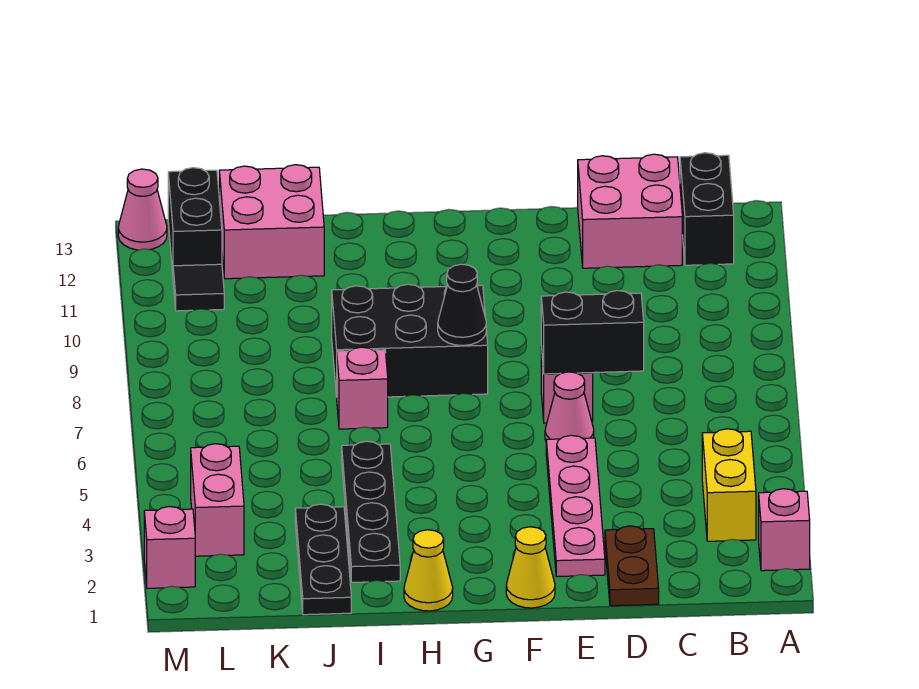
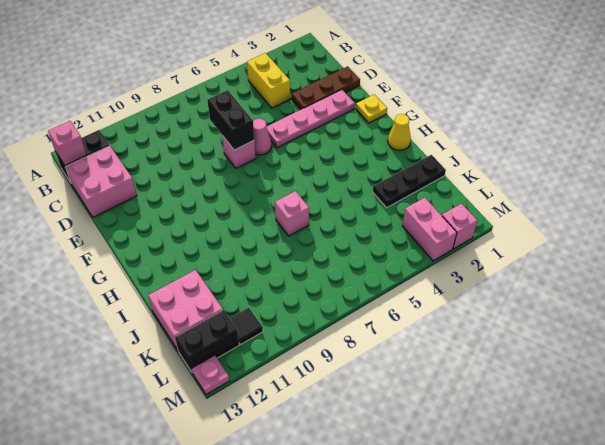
pink brick A2 level 1 -> pink brick B13 level 2
yellow brick B3:B4 level 1 -> yellow brick B4:C4 level 1
brown plate D1:D2 level 1 -> brown plate D1:D3 level 1
yellow cone F1 level 1 -> yellow plate F1 level 1
black brick G8:I9 level 1 -> none
black cone G8 level 2 -> none
black plate I2:I5 level 1 -> none
pink brick L3:L4 level 1 -> pink brick L3:M3 level 1
pink cone M13 level 1 -> pink plate M13 level 1

